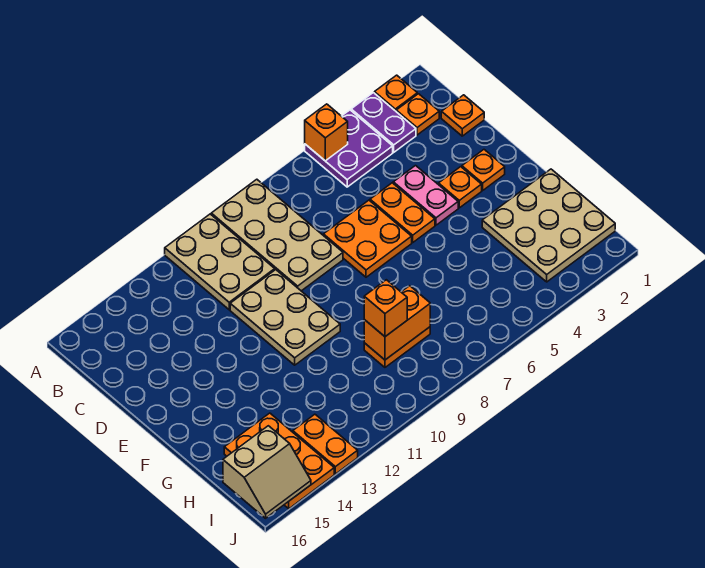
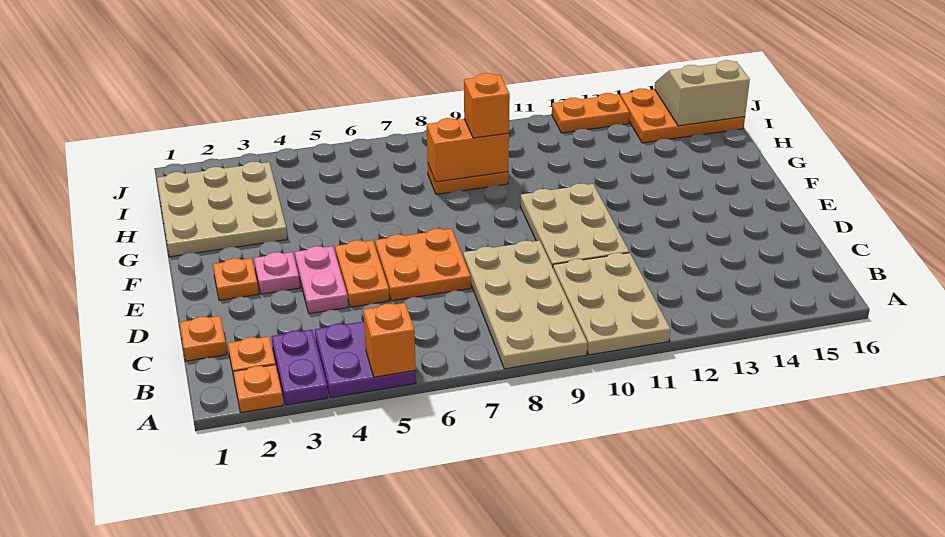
orange plate E3 level 1 -> pink plate E3 level 1
orange plate H14:J15 level 1 -> orange plate I14:J16 level 1
orange plate I13:J13 level 1 -> orange plate J12:J13 level 1

